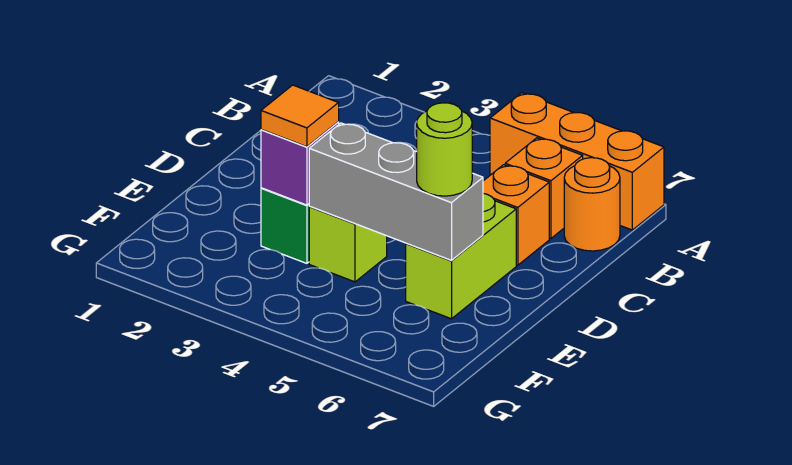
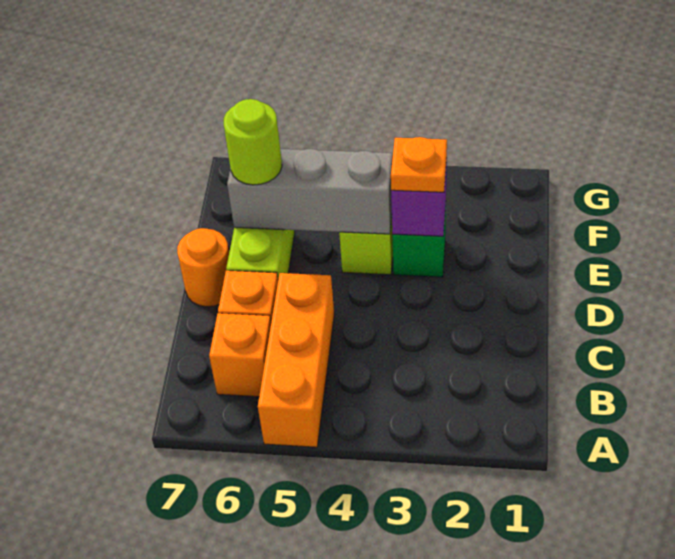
orange brick A5:A7 level 1 -> orange brick A5:C5 level 1
orange round brick B7 level 1 -> orange round brick D7 level 1
orange tile E3 level 3 -> orange plate E3 level 3

